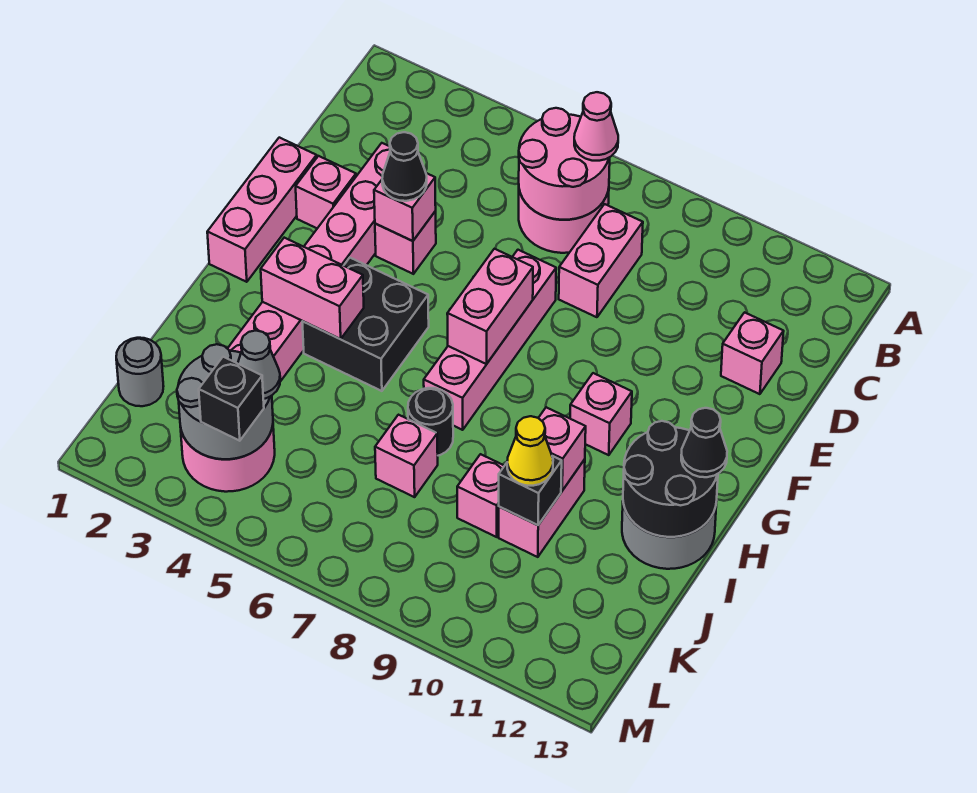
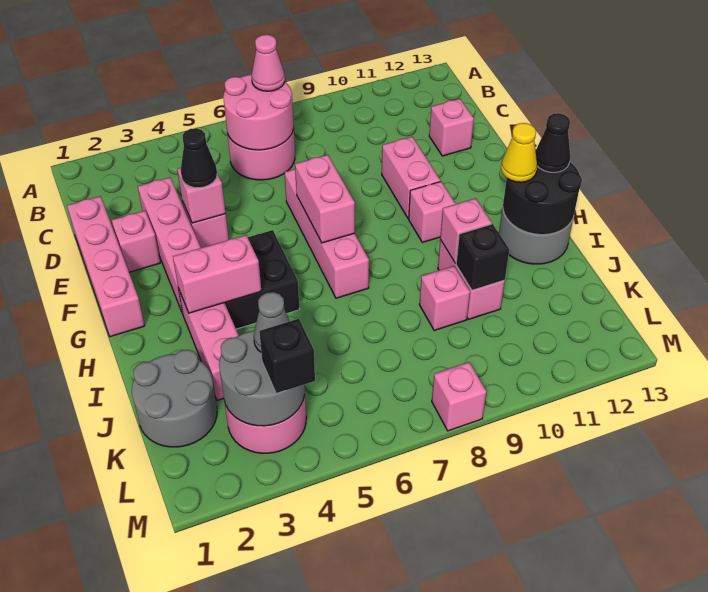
pink brick C8:D8 level 1 -> pink brick E10:F10 level 1
pink brick E1:G1 level 1 -> pink brick D1:G1 level 1
black round brick I7 level 1 -> none
pink brick J7 level 1 -> pink brick M8 level 1
yellow cone J10 level 3 -> yellow cone H12 level 3
grey round brick K1 level 1 -> grey round brick J1:K2 level 1

